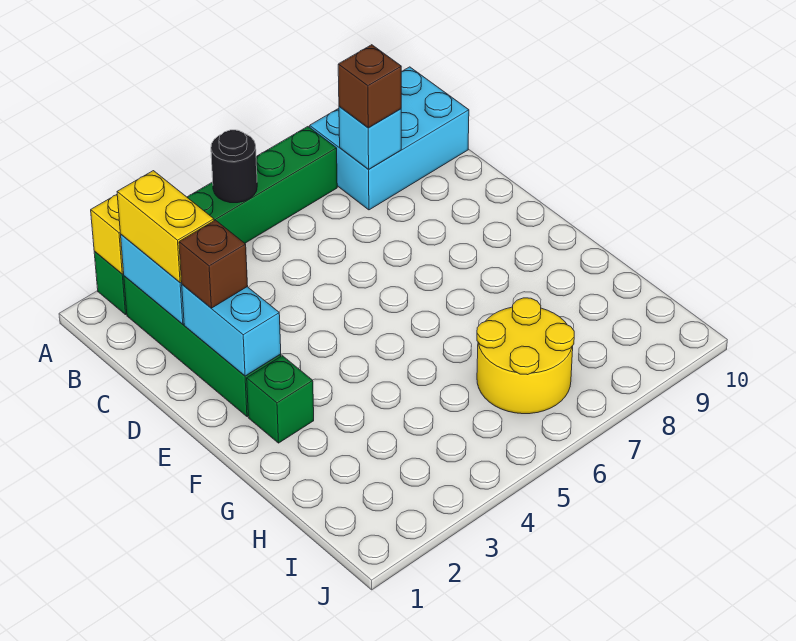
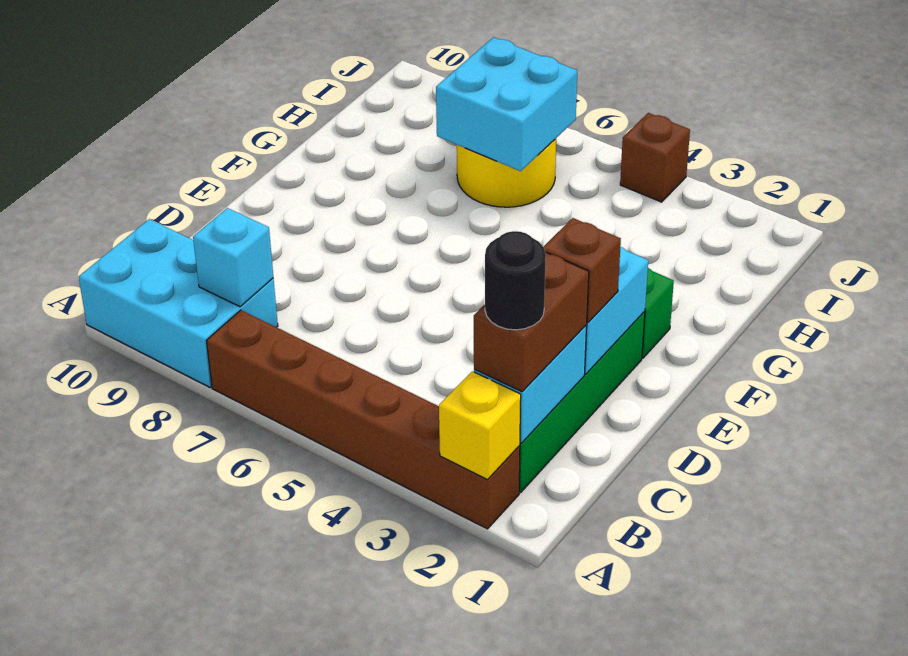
green brick A2:A7 level 1 -> brown brick A2:A7 level 1
black round brick A5 level 2 -> black round brick B2 level 4
yellow brick B2:C2 level 3 -> brown brick B2:C2 level 3
brown brick B8 level 3 -> brown brick J4 level 1
none -> cyan brick H6:I7 level 2

